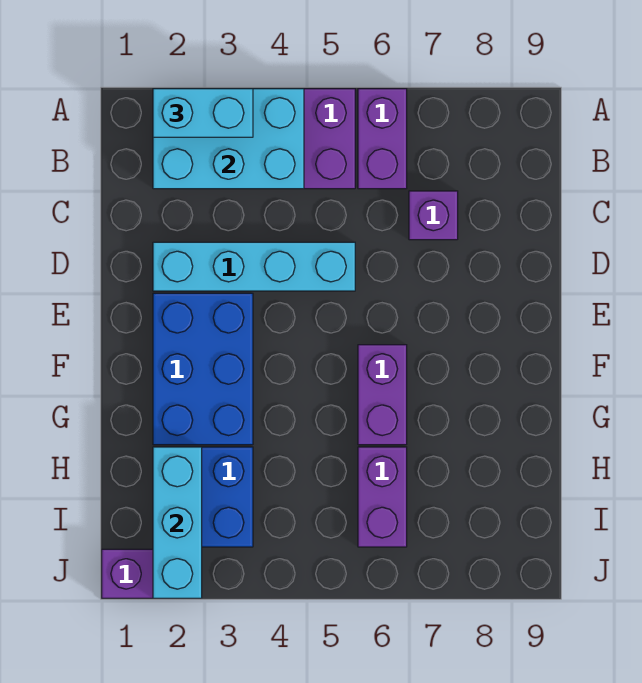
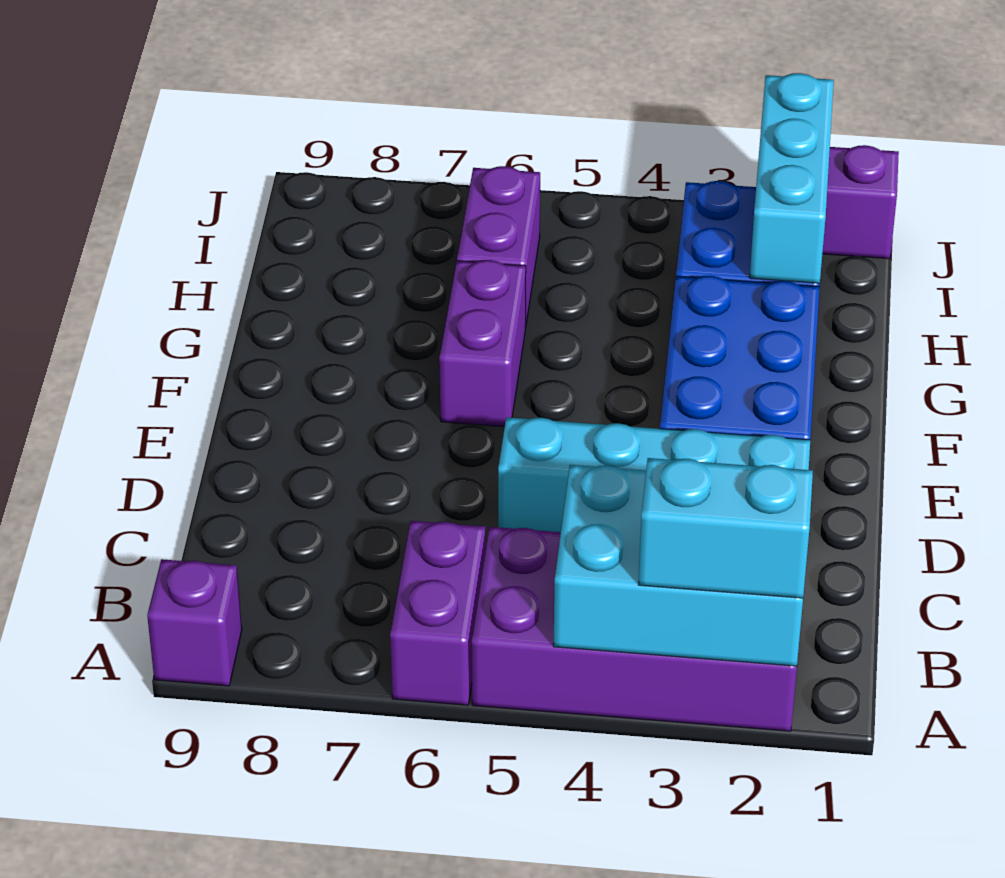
purple brick C7 level 1 -> purple brick A9 level 1

